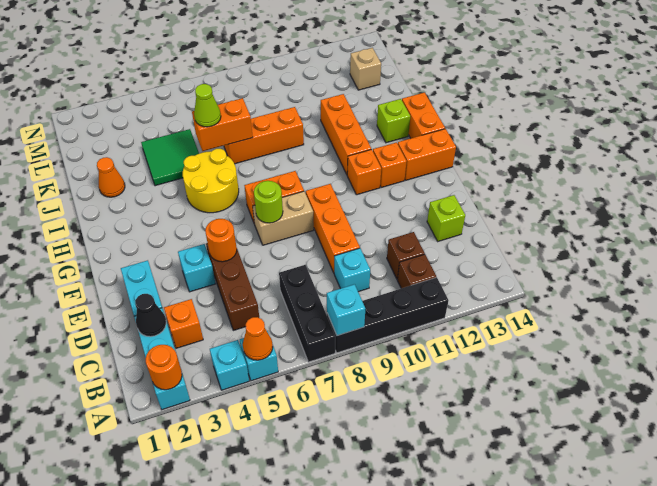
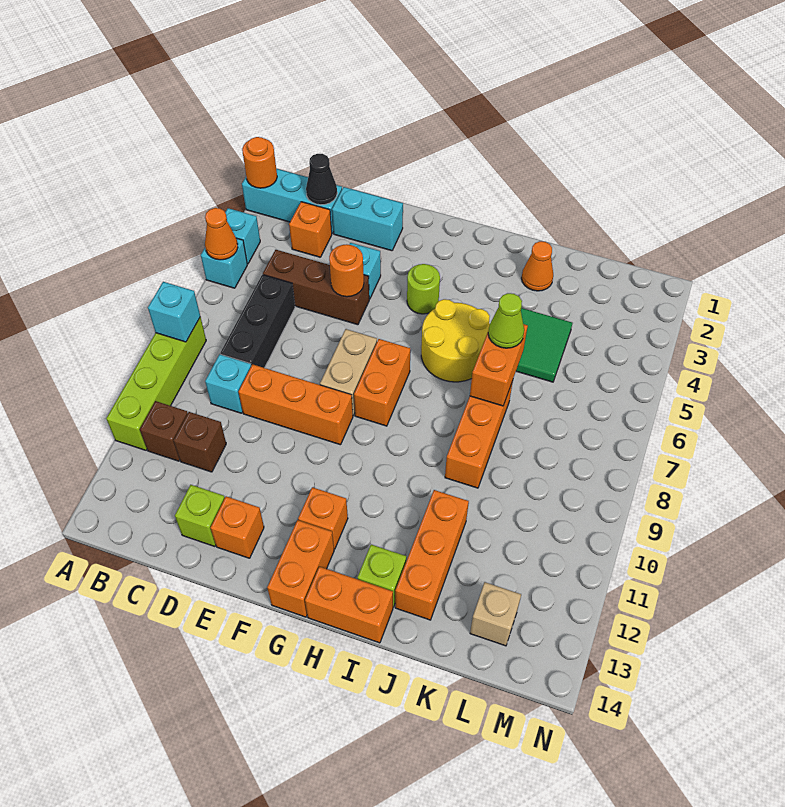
black brick A7:C7 level 1 -> black brick C6:C8 level 1
black brick A8:A11 level 1 -> lime brick A8:A11 level 1
lime round brick F7 level 2 -> lime round brick G4 level 1
orange brick G11 level 1 -> orange brick E13 level 1
orange brick H11:J11 level 1 -> orange brick J11:J13 level 1

